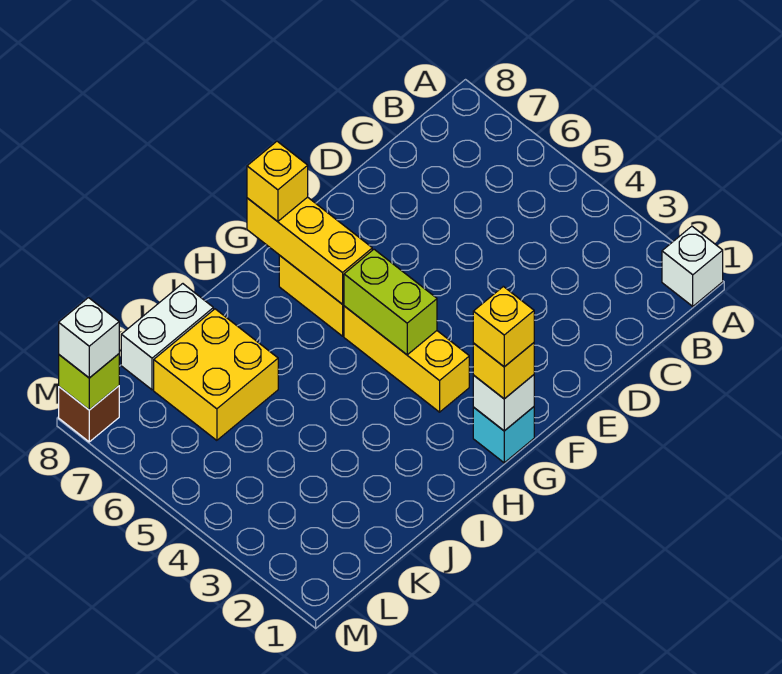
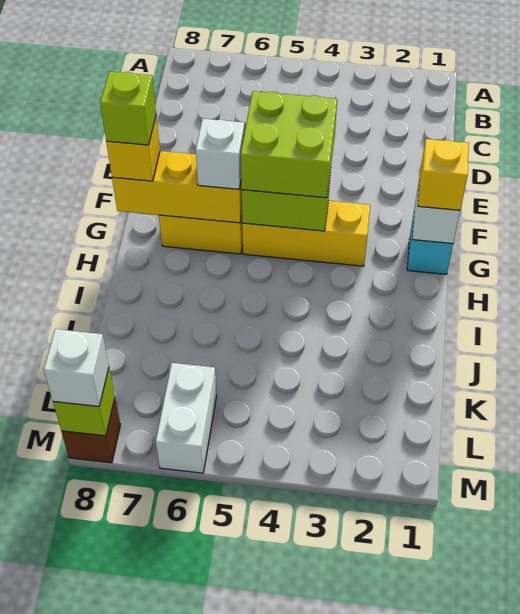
white brick A1 level 1 -> white brick G6 level 3
none -> lime brick F4:G5 level 3
yellow brick G1 level 4 -> none
none -> lime brick G8 level 4
yellow brick J6:K7 level 1 -> none
white brick J8:K8 level 1 -> white brick L6:M6 level 1

